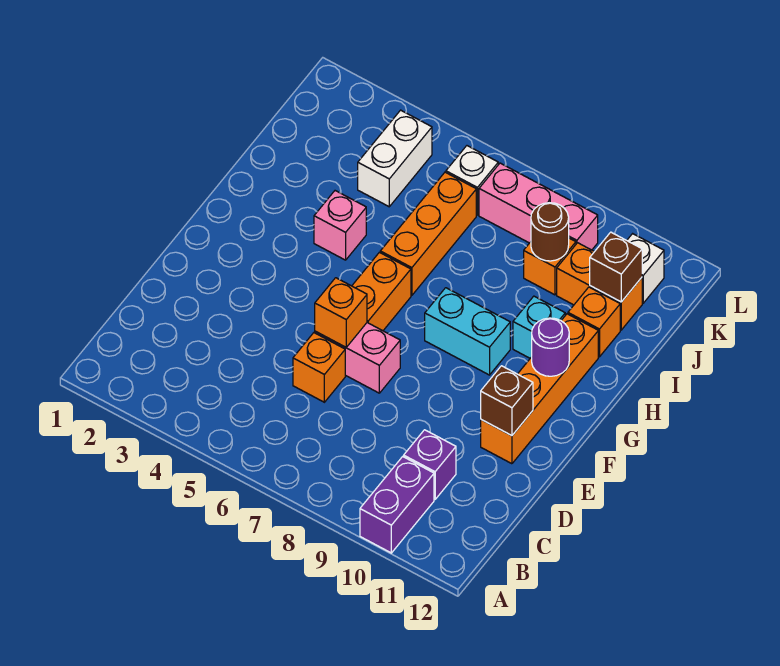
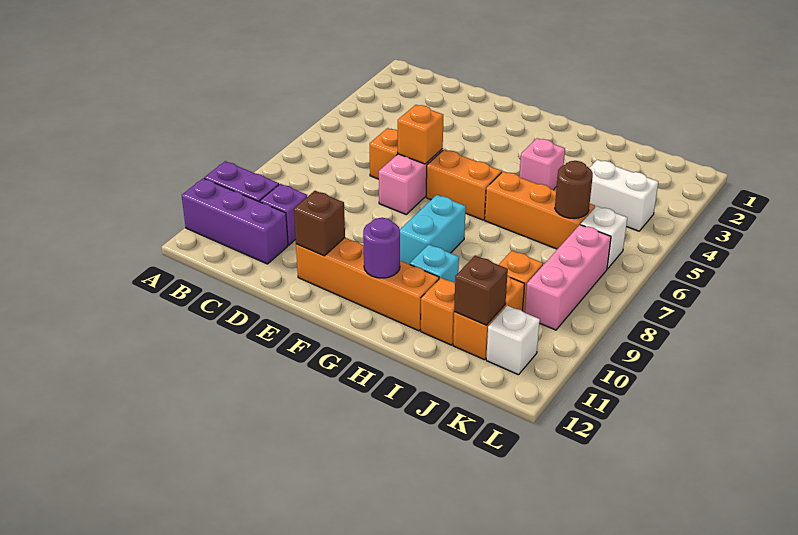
none -> purple brick A11:C11 level 1
brown round brick J9 level 2 -> brown round brick J6 level 2

